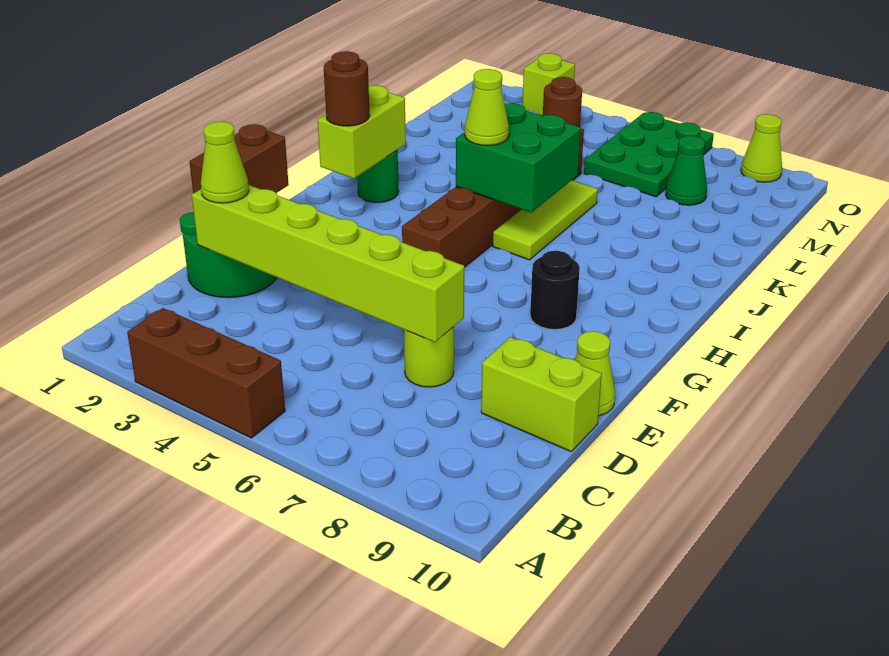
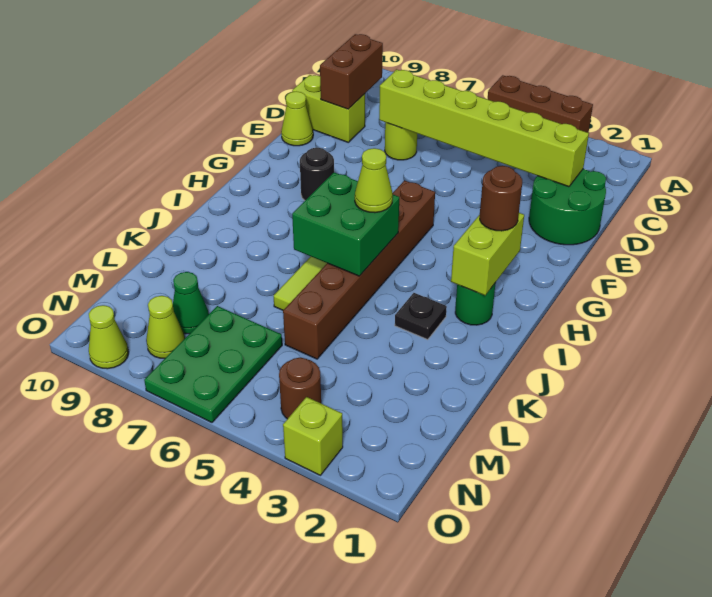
lime cone D2 level 3 -> lime cone N8 level 1
brown brick E1:F1 level 2 -> brown brick C9:D9 level 2
none -> black plate J3 level 1

